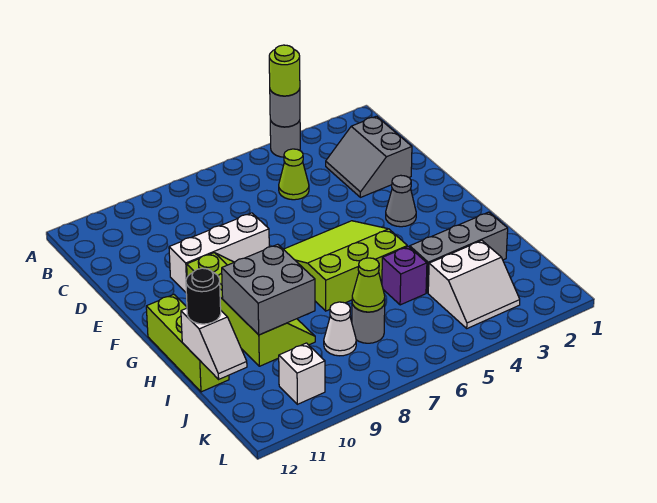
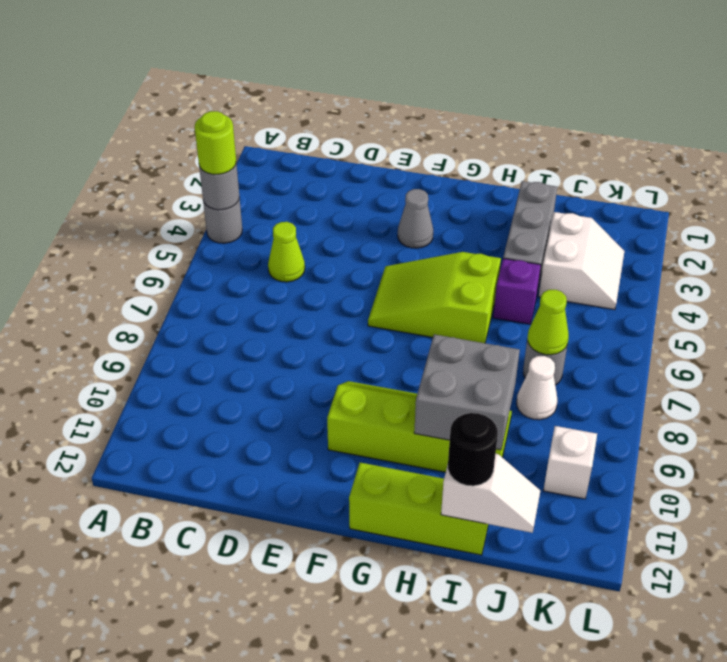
grey slope C2:D3 level 1 top 2 -> none
white brick E8:E10 level 1 -> none
lime slope F5:H7 level 1 top H -> lime slope F5:H6 level 1 top H

